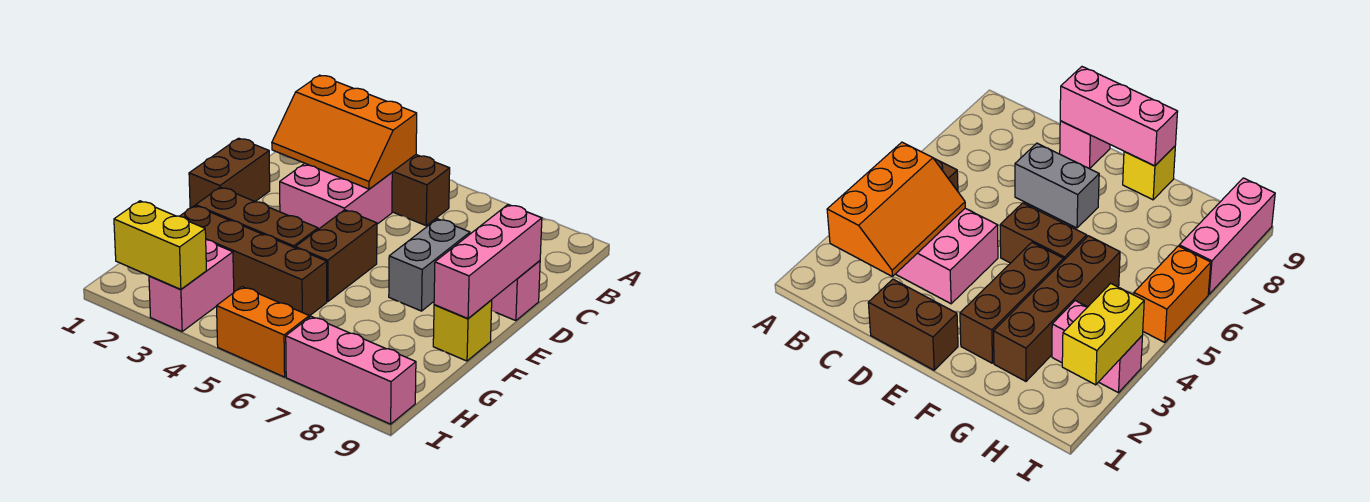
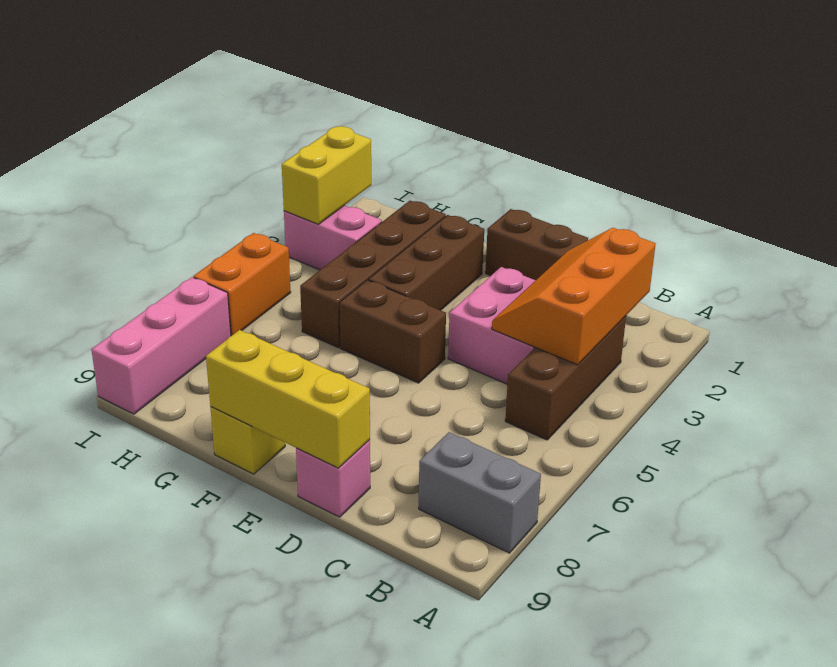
grey brick D7:E7 level 1 -> grey brick A8:B8 level 1
pink brick D9:F9 level 2 -> yellow brick D9:F9 level 2

